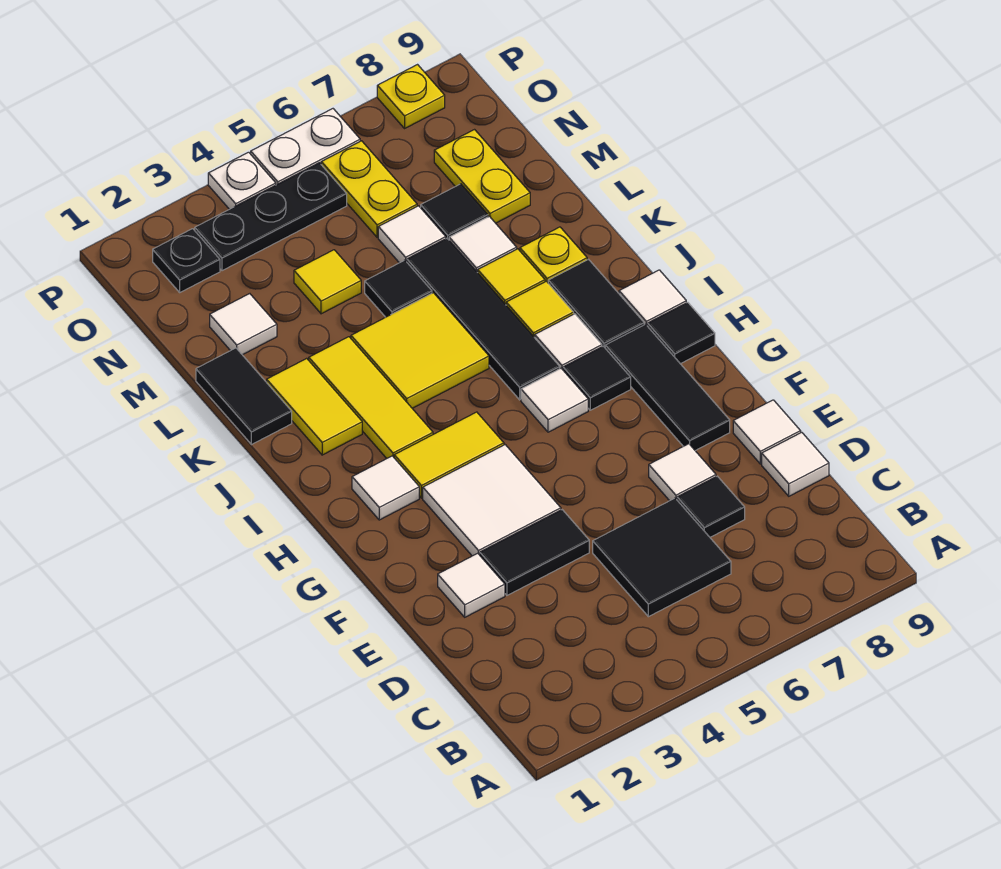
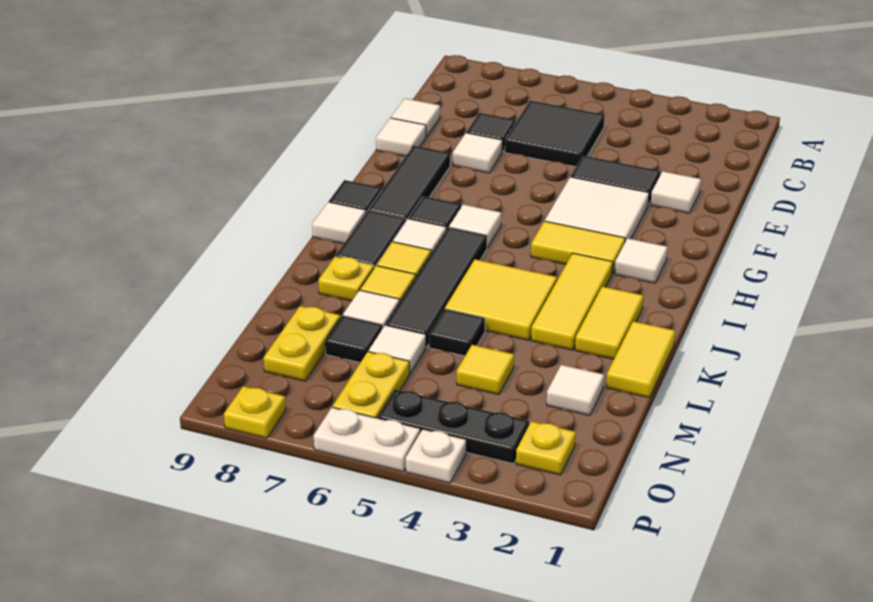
black tile K1:L1 level 1 -> yellow tile K1:L1 level 1
black plate O2 level 1 -> yellow plate O2 level 1

